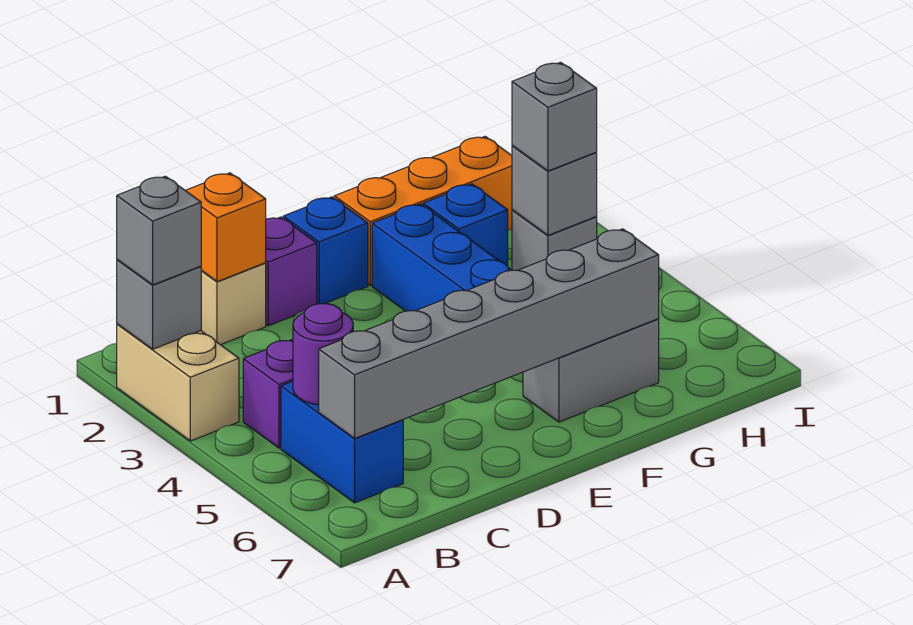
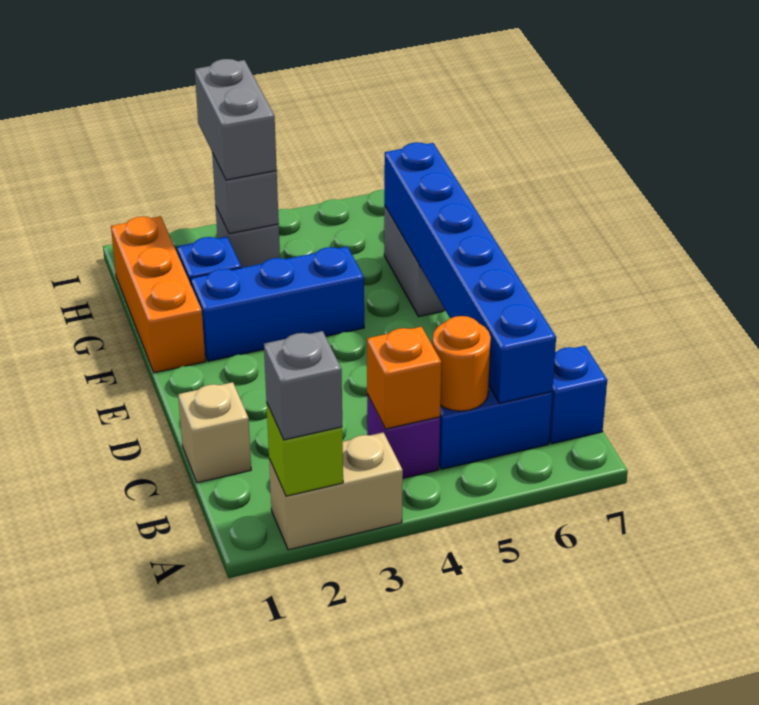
grey brick A2 level 2 -> lime brick A2 level 2
purple round brick B5 level 2 -> orange round brick B5 level 2
grey brick B6:G6 level 2 -> blue brick B6:G6 level 2
orange brick C1 level 2 -> orange brick B4 level 2
purple brick D1 level 1 -> none
blue brick E1 level 1 -> blue brick B7 level 1
grey brick H3 level 3 -> grey brick H3:I3 level 3

